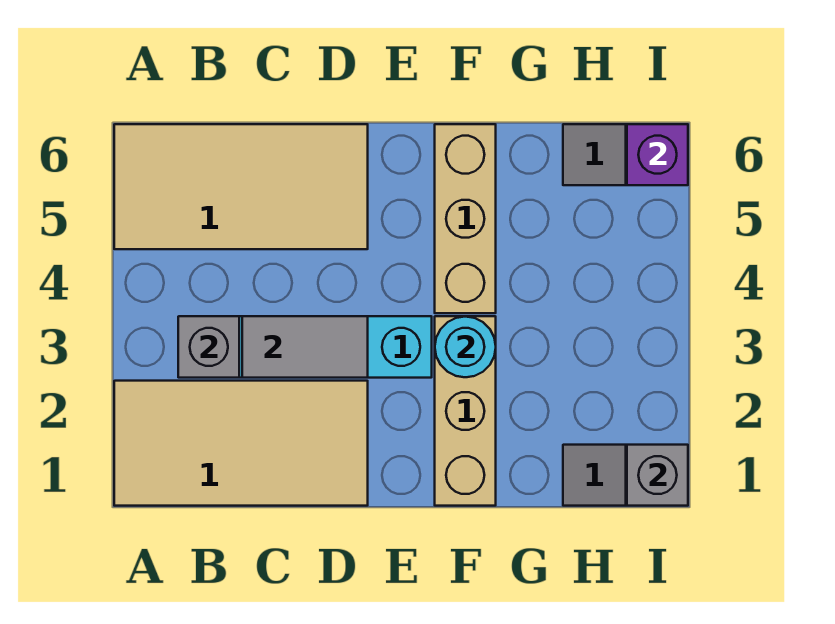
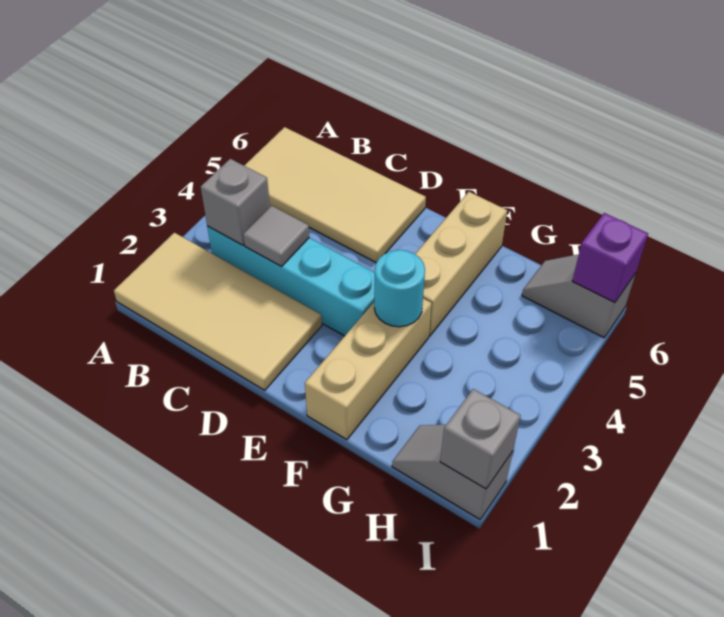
grey tile C3:D3 level 2 -> grey tile C3 level 2

